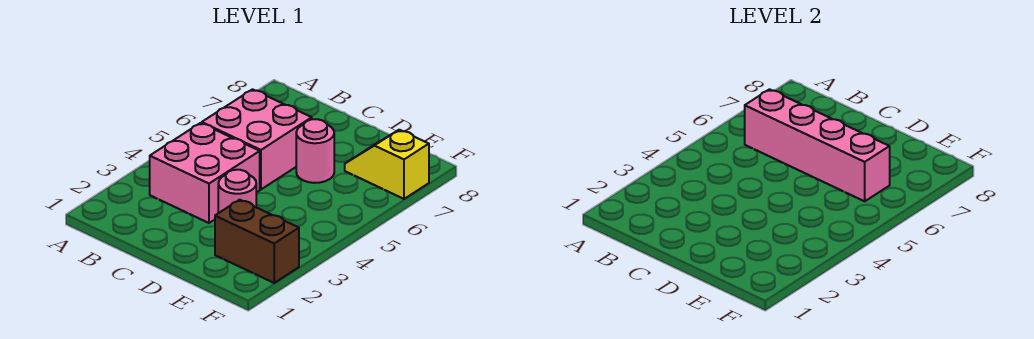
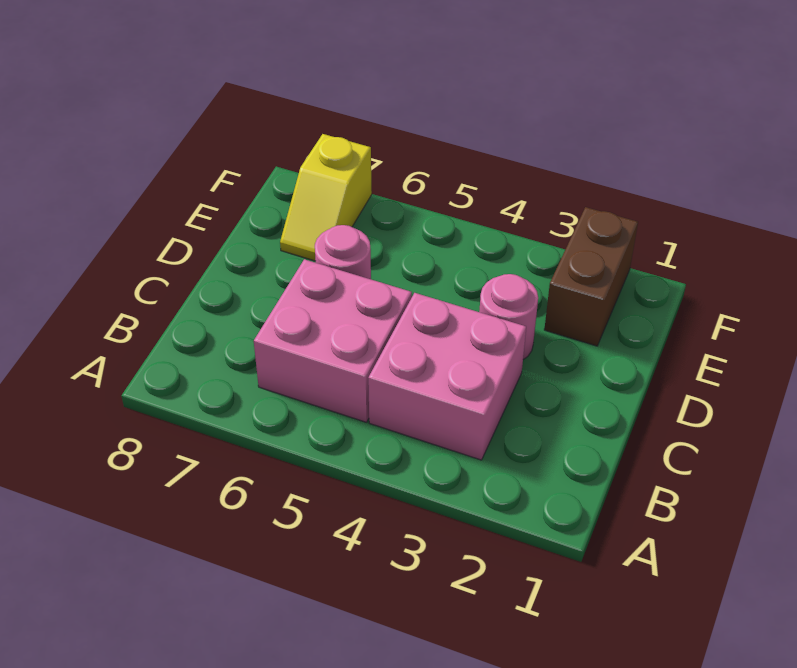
pink brick B6:E6 level 2 -> none

